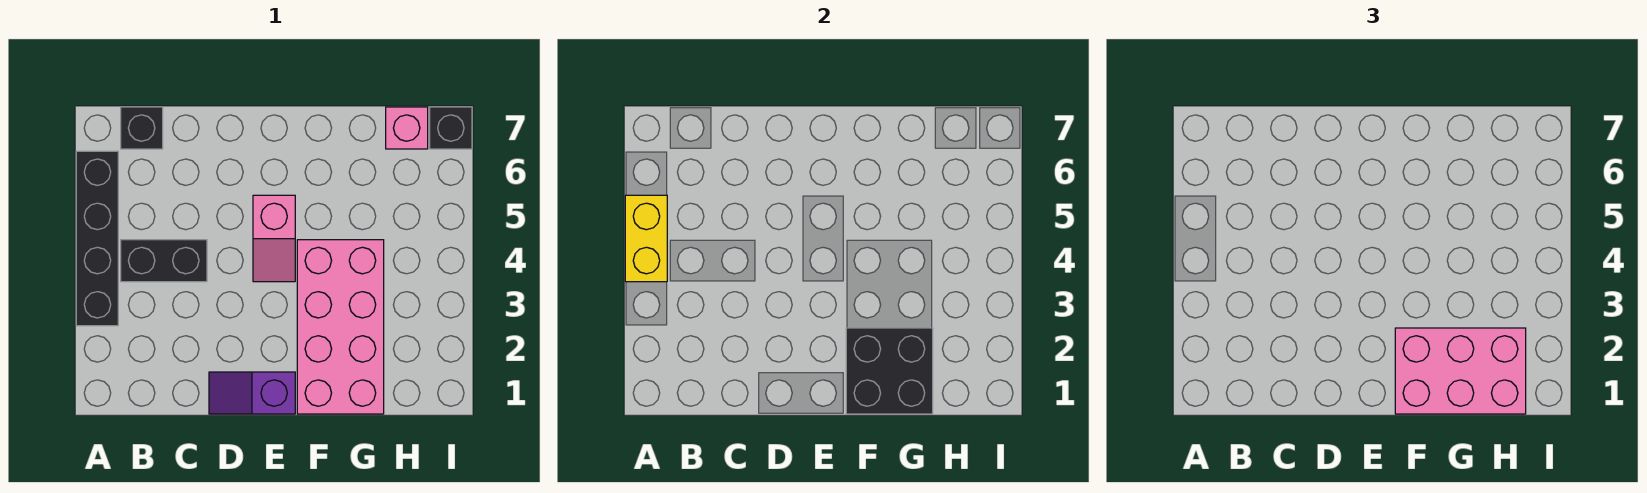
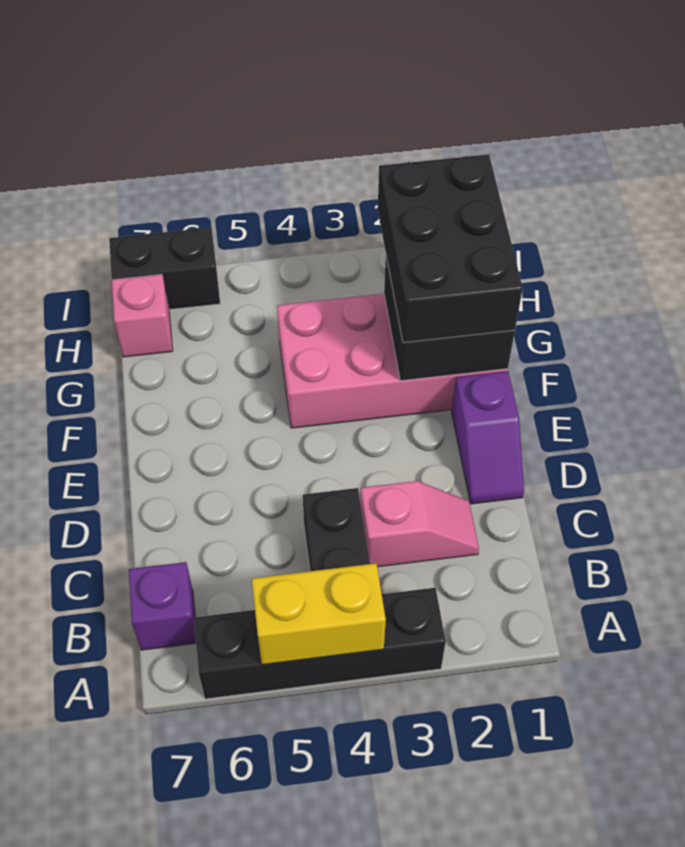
black brick B7 level 1 -> purple brick B7 level 1
pink slope E4:E5 level 1 top 5 -> pink slope C2:C3 level 1 top 3
pink brick F1:H2 level 3 -> black brick F1:H2 level 3
black brick I7 level 1 -> black brick I6:I7 level 1

